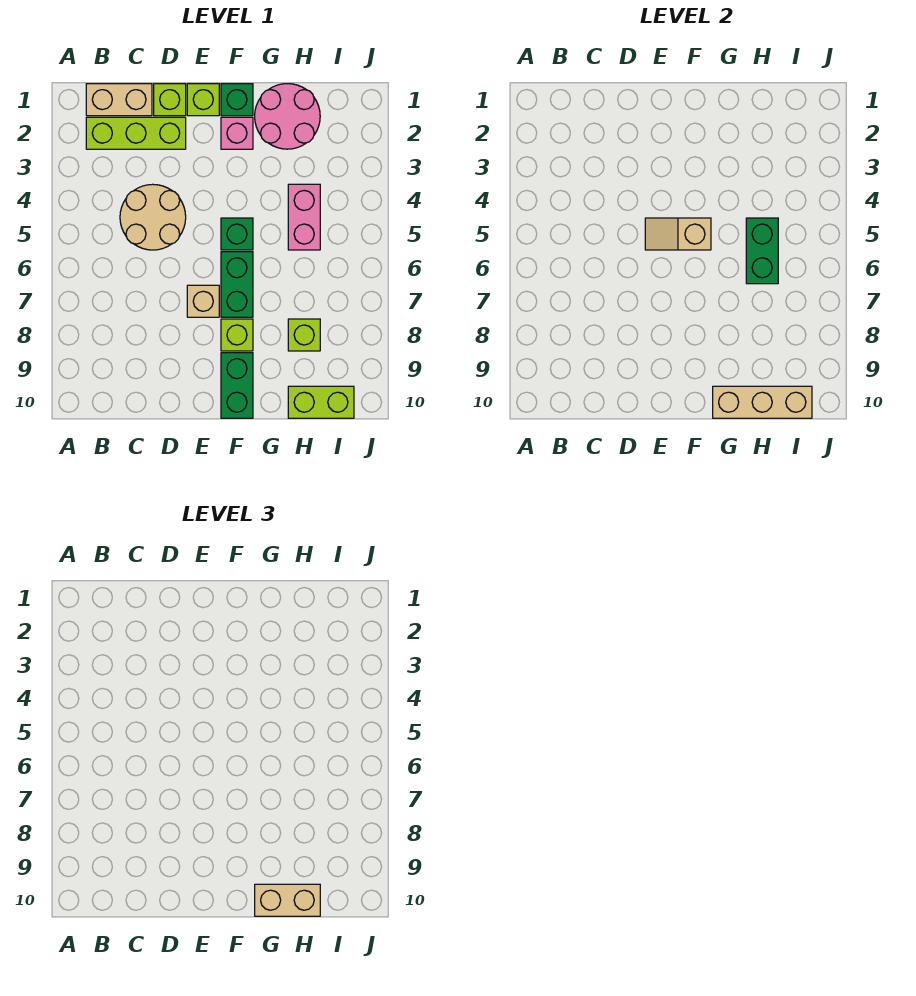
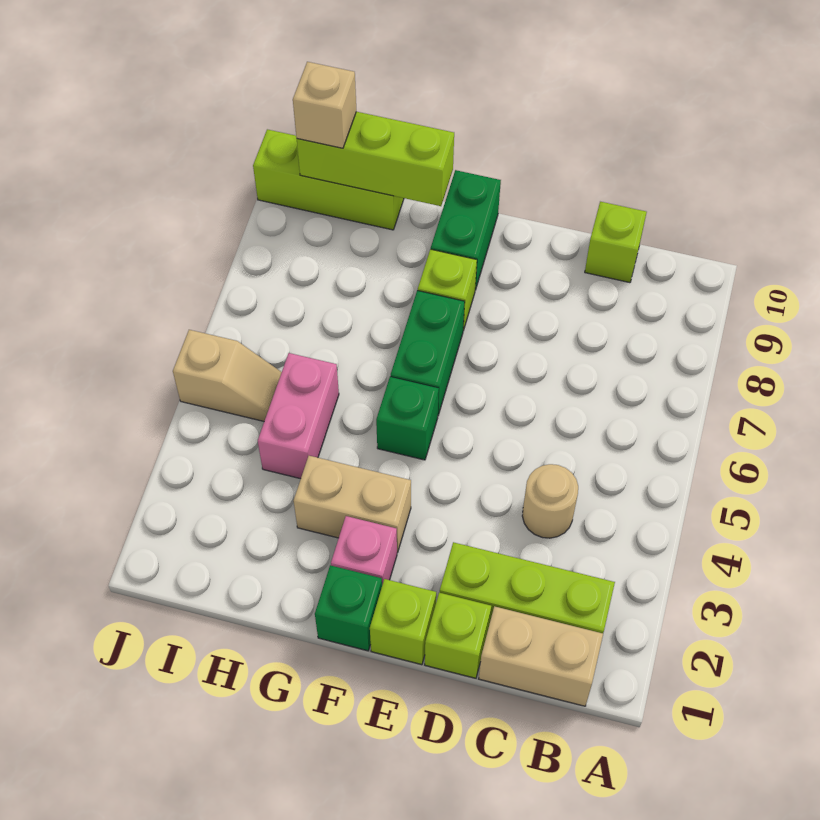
tan round brick C4:D5 level 1 -> tan round brick C4 level 1
tan slope E5:F5 level 2 top F -> tan slope I5:J5 level 1 top J
tan brick E7 level 1 -> tan brick I10 level 3
pink round brick G1:H2 level 1 -> none
tan brick G10:I10 level 2 -> lime brick G10:I10 level 2
tan brick G10:H10 level 3 -> tan brick F3:G3 level 1
green brick H5:H6 level 2 -> none
lime brick H8 level 1 -> lime brick C10 level 1
lime brick H10:I10 level 1 -> lime brick H10:J10 level 1

